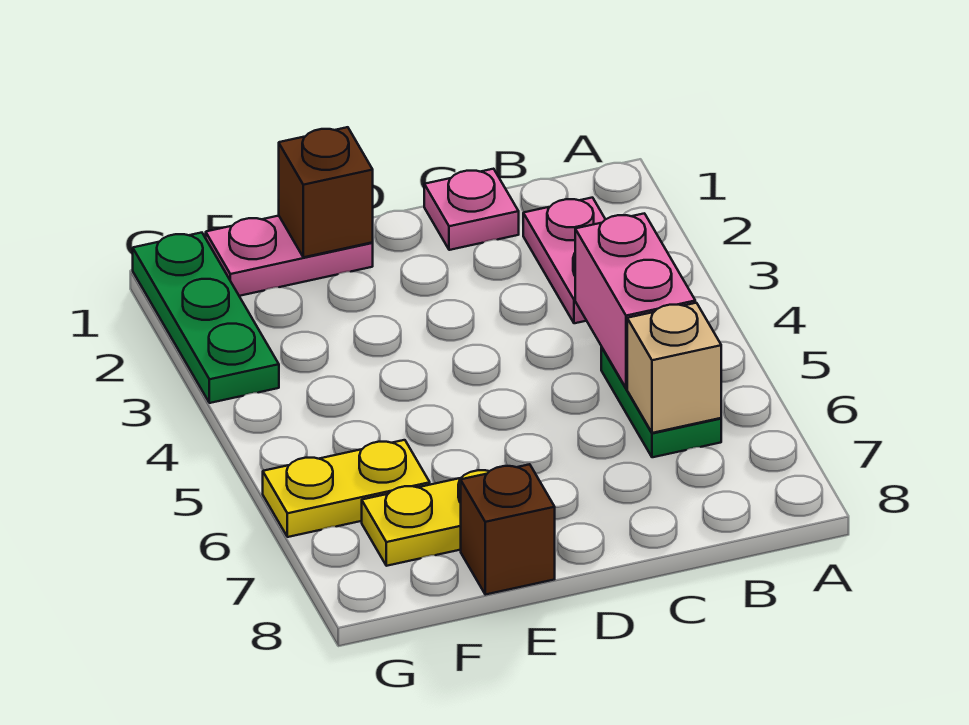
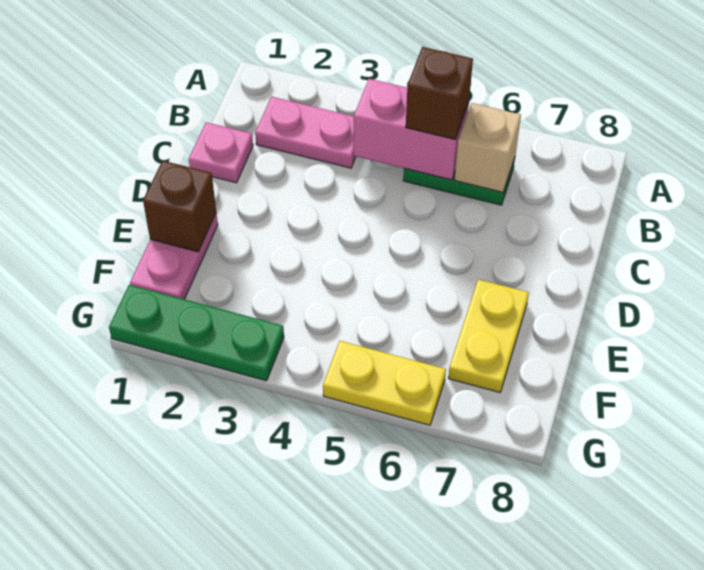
brown brick E8 level 1 -> brown brick B5 level 3
yellow plate F6:G6 level 1 -> yellow plate G5:G6 level 1

